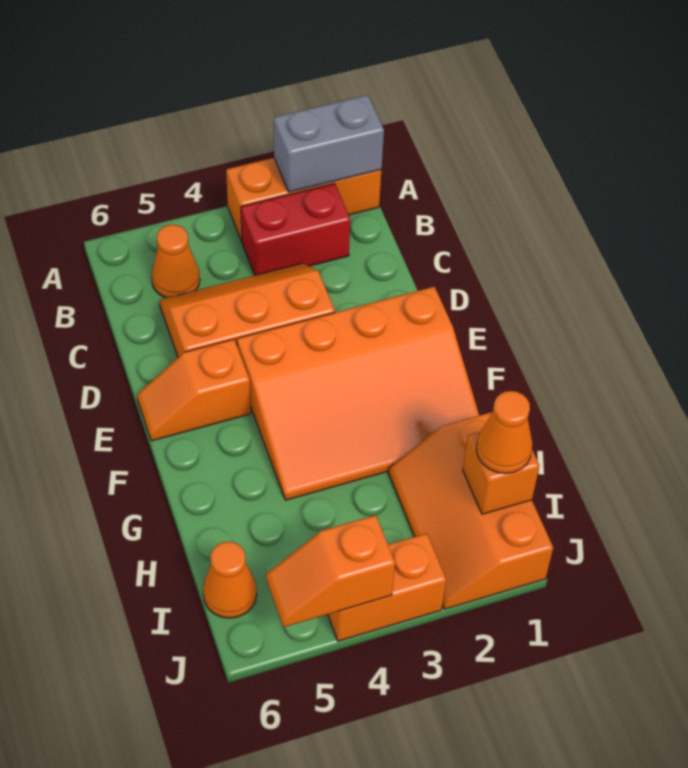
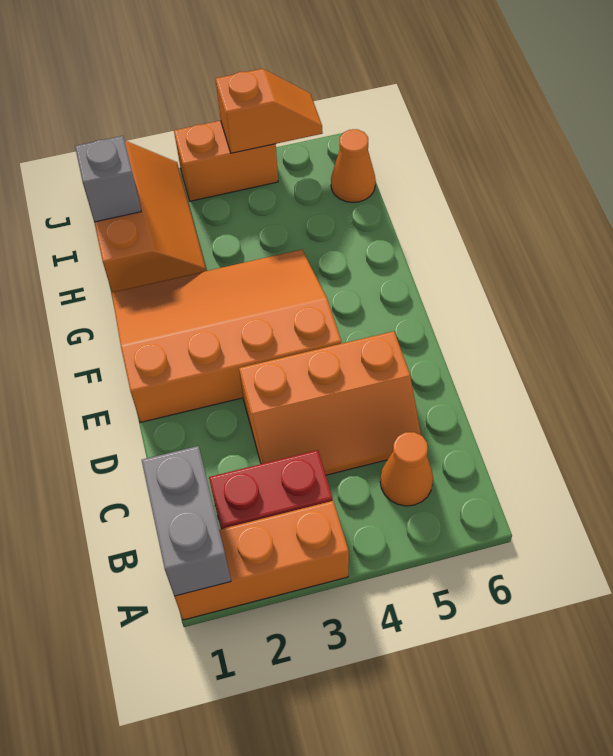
grey brick A1:A2 level 2 -> grey brick A1:B1 level 2
orange slope E5:E6 level 1 top 5 -> none
orange brick I1 level 2 -> grey brick I1 level 2
orange cone I1 level 3 -> none

